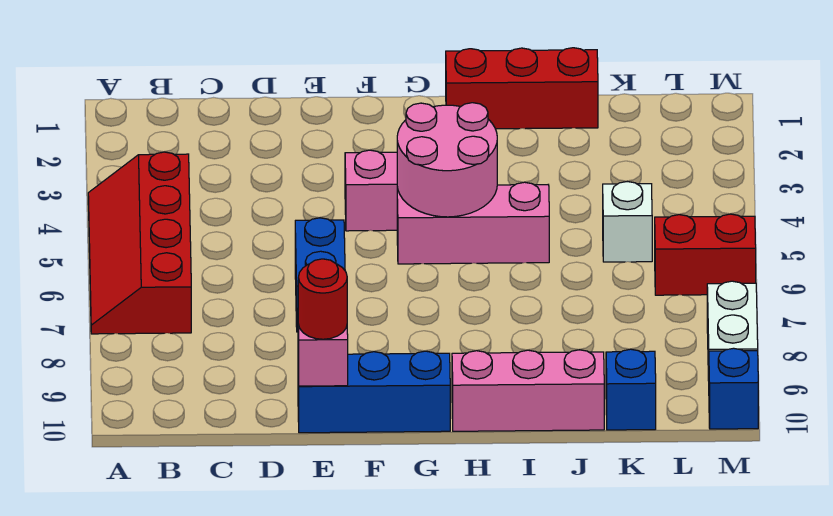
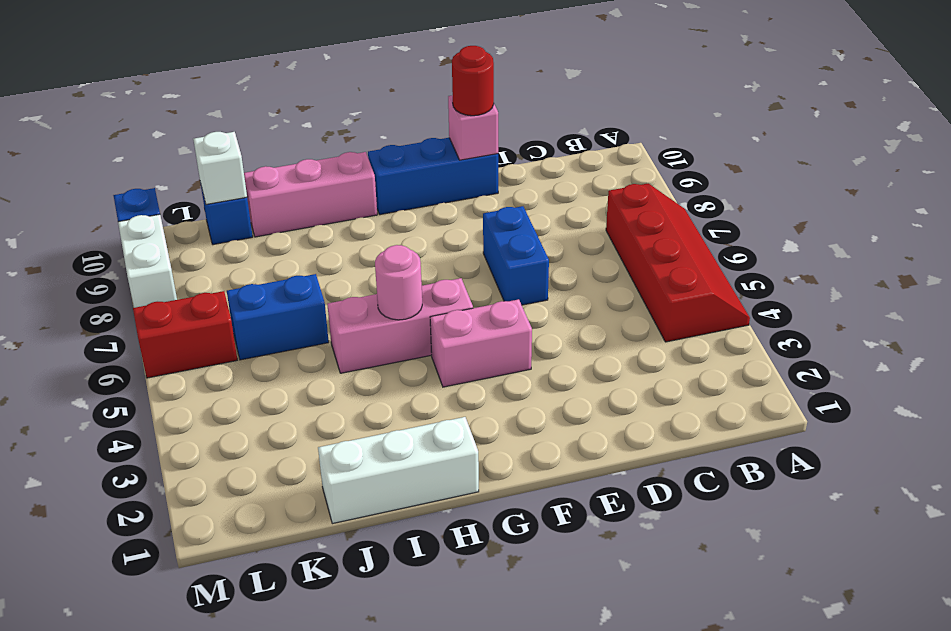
pink round brick G4:H5 level 2 -> pink round brick H5 level 2
red brick H1:J1 level 1 -> white brick H1:J1 level 1
none -> blue brick J6:K6 level 1
white brick K5 level 1 -> white brick K10 level 2

